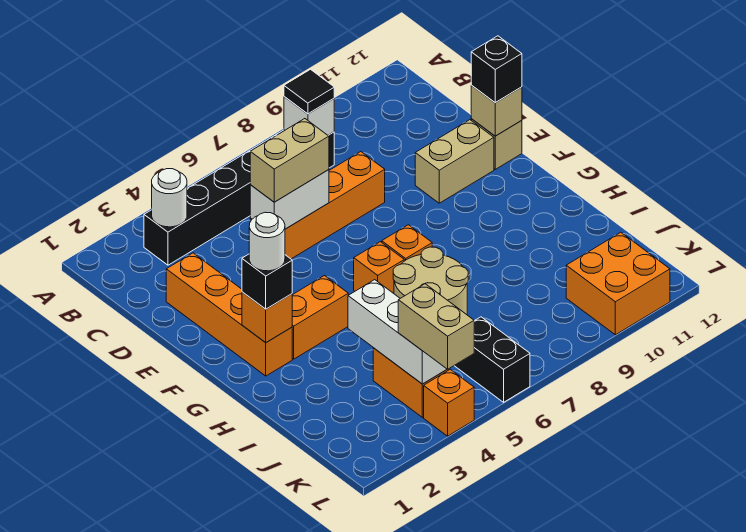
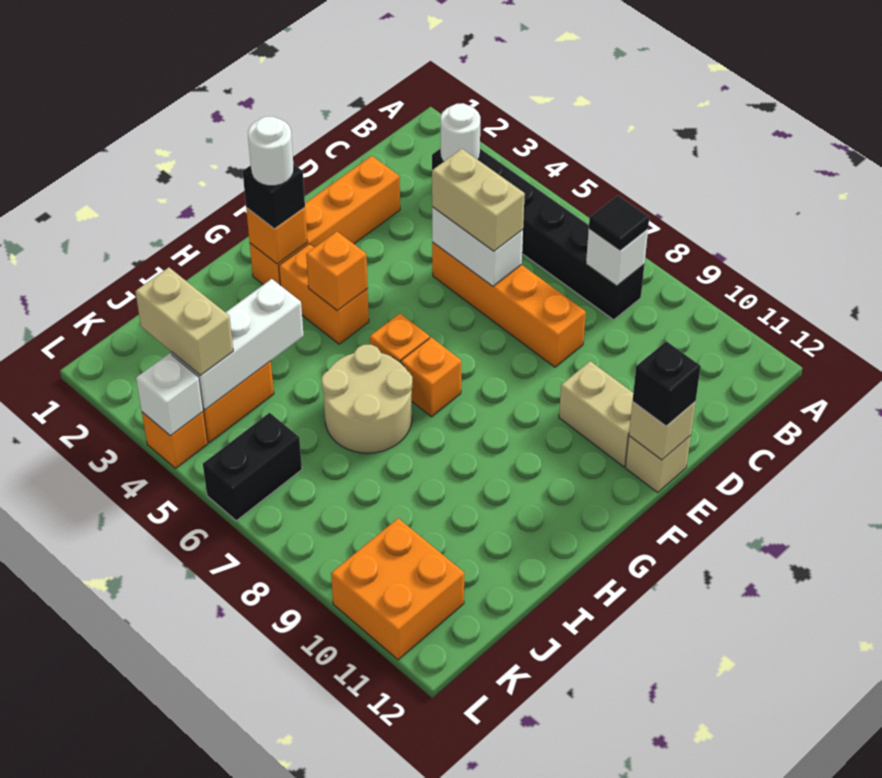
none -> orange brick G4 level 2
tan brick K4:L4 level 3 -> tan brick K3:K4 level 3
none -> white brick L4 level 2

